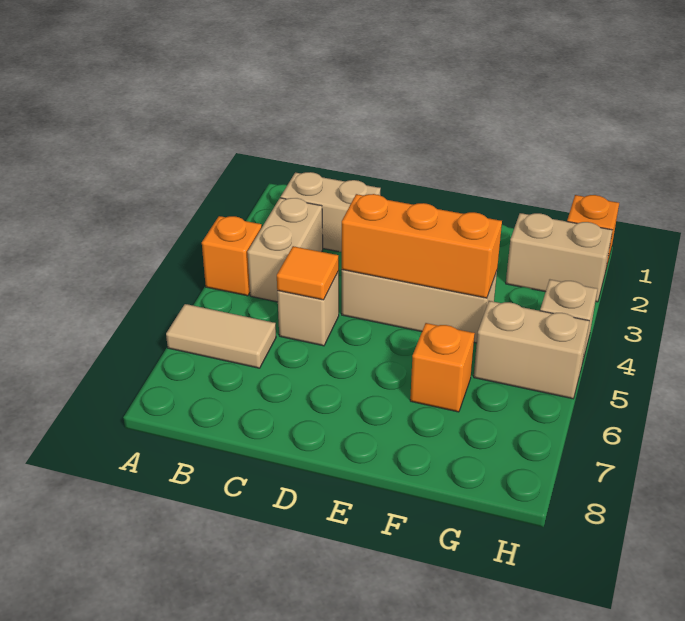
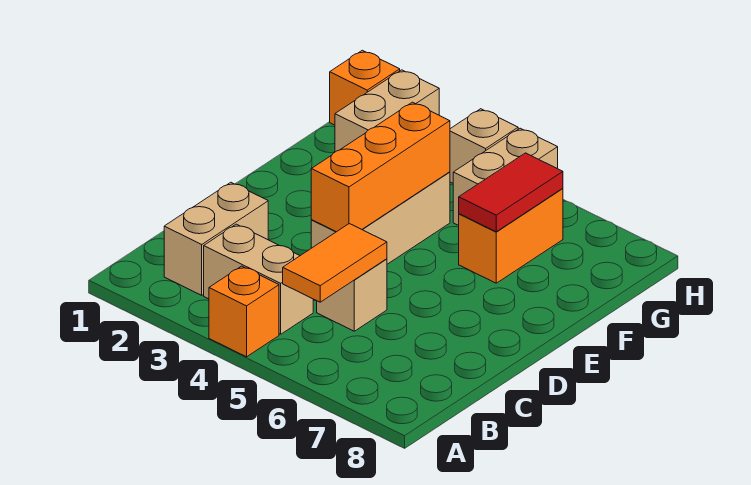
tan tile A6:B6 level 1 -> none
orange tile C5 level 2 -> orange tile B5:C5 level 2
orange brick F6 level 1 -> orange brick F6:G6 level 1
none -> red tile F6:G6 level 2

